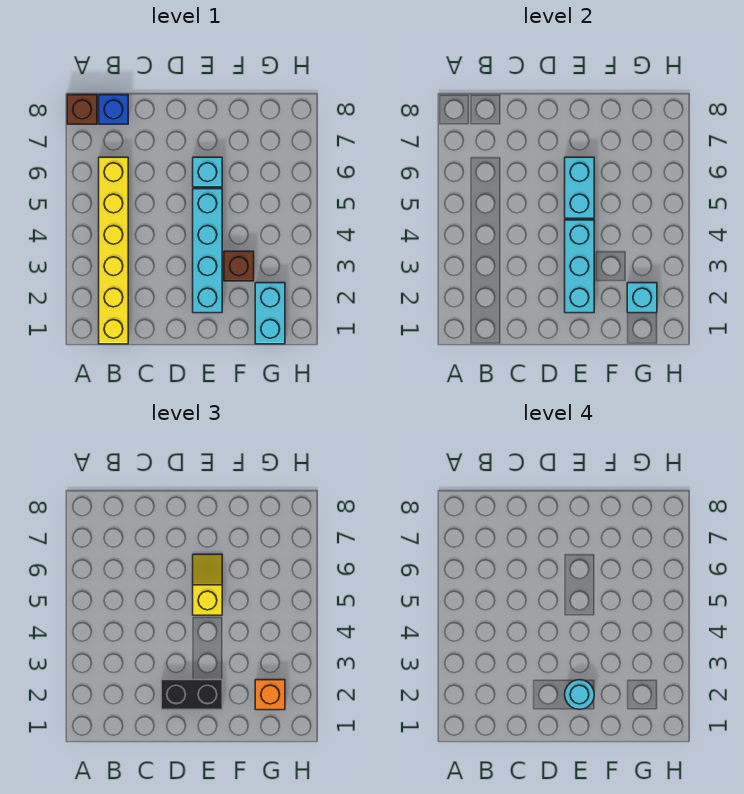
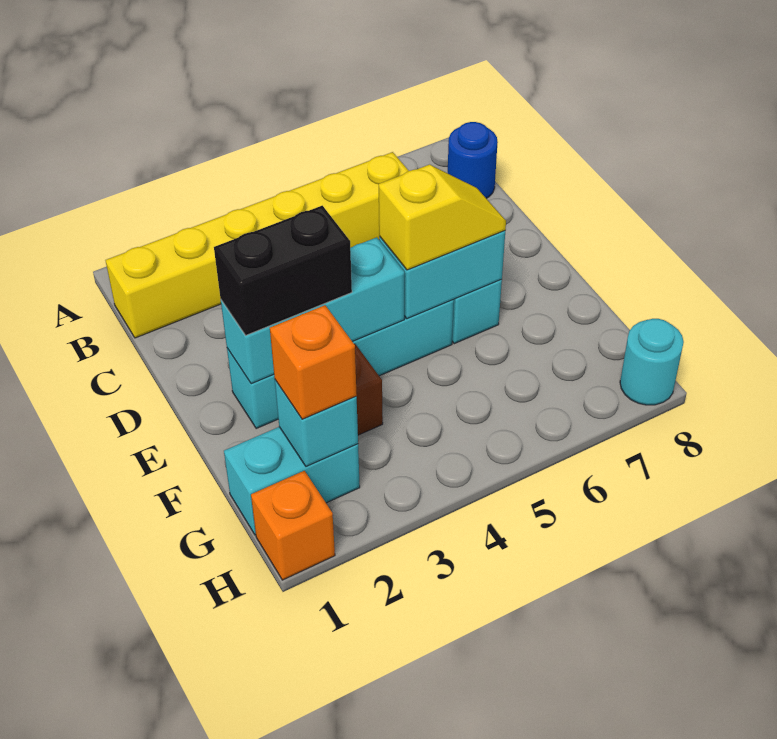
brown brick A8 level 1 -> none
blue brick B8 level 1 -> blue round brick B8 level 1
black brick D2:E2 level 3 -> black brick E2:E3 level 3
cyan round brick E2 level 4 -> cyan round brick H8 level 1
none -> orange brick H1 level 1

